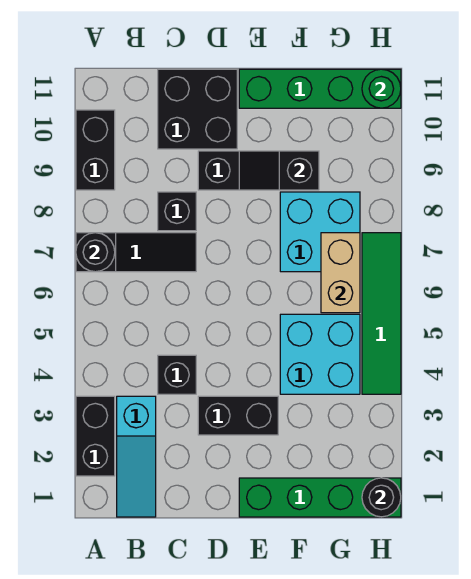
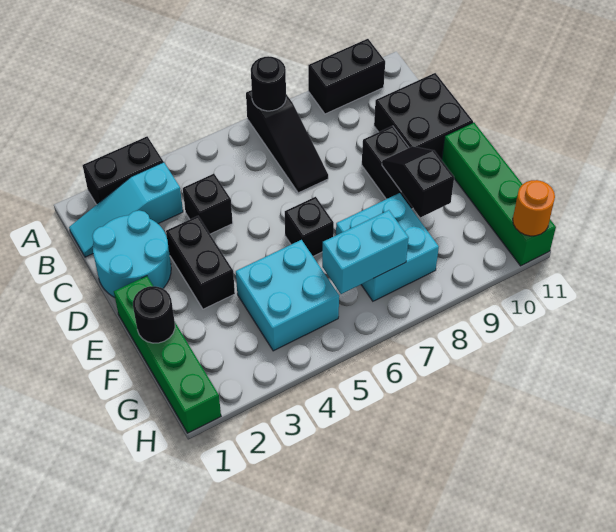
none -> cyan round brick C1:D2 level 1
black brick C8 level 1 -> black brick E6 level 1
tan brick G6:G7 level 2 -> cyan brick G6:G7 level 2
black round brick H1 level 2 -> black round brick F1 level 2
green tile H4:H7 level 1 -> none
green round brick H11 level 2 -> orange round brick H11 level 2

